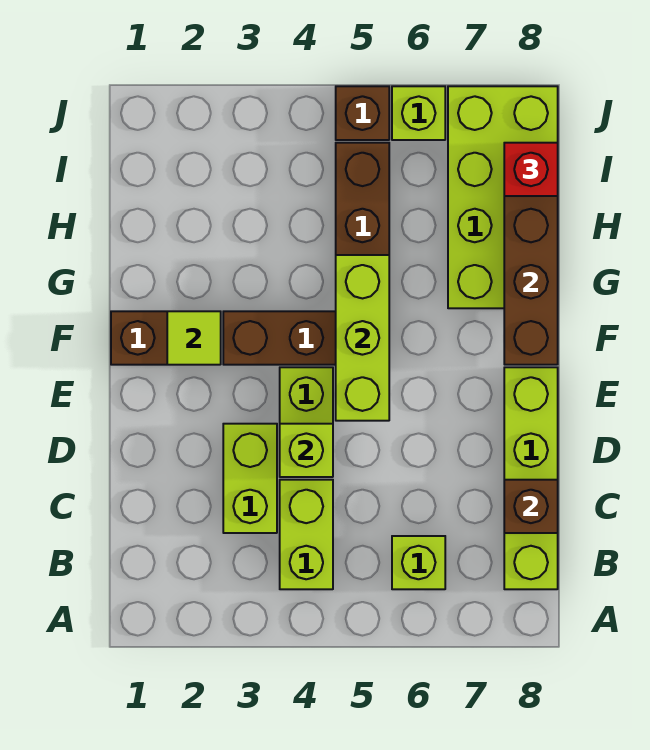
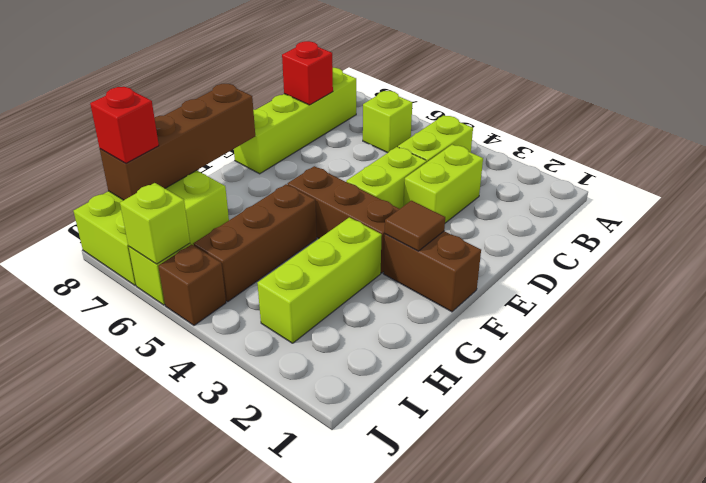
brown brick C8 level 2 -> red brick C8 level 2
lime brick D4 level 2 -> lime brick J6 level 2
lime brick E5:G5 level 2 -> lime brick G3:I3 level 1
lime tile F2 level 2 -> brown tile F2 level 2
lime brick G7:J8 level 1 -> lime brick H7:J8 level 1

